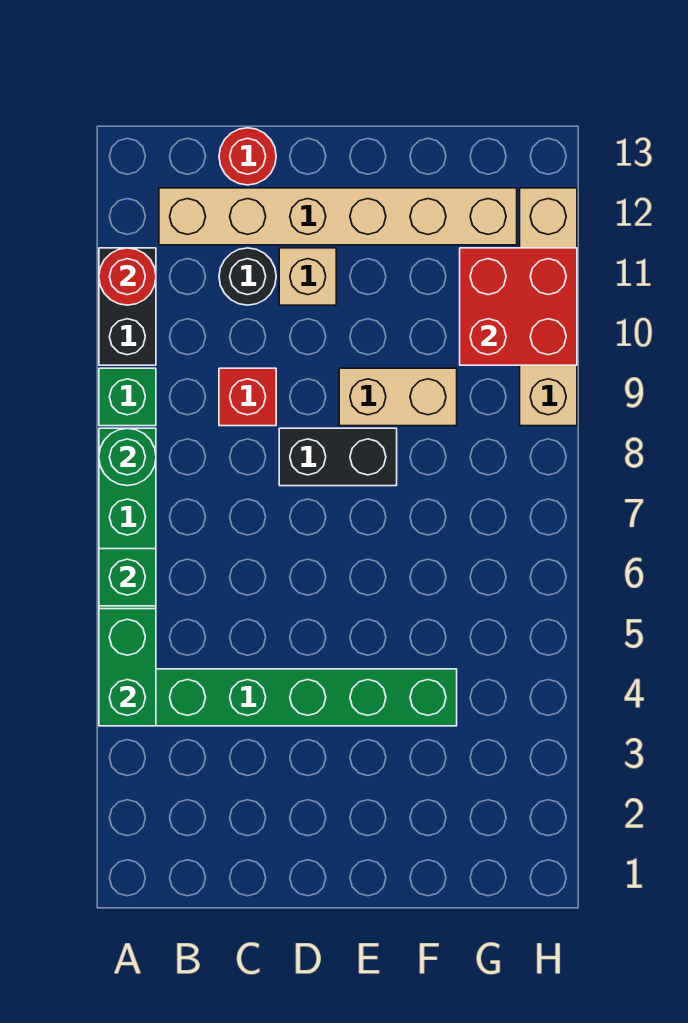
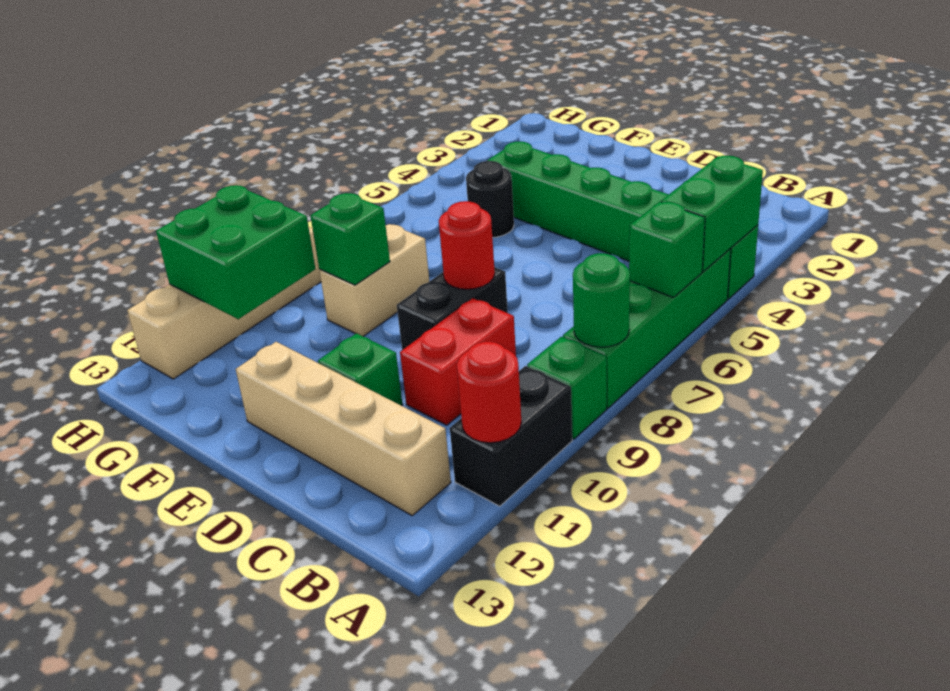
tan brick B12:G12 level 1 -> tan brick B12:E12 level 1
red brick C9 level 1 -> red brick C9:C10 level 1
black round brick C11 level 1 -> black round brick F5 level 1
red round brick C13 level 1 -> red round brick D8 level 2
black brick D8:E8 level 1 -> black brick D8:D9 level 1
tan brick D11 level 1 -> green brick D11 level 1
tan brick E9:F9 level 1 -> tan brick F8:F9 level 1
none -> green brick F9 level 2
red brick G10:H11 level 2 -> green brick G10:H11 level 2

